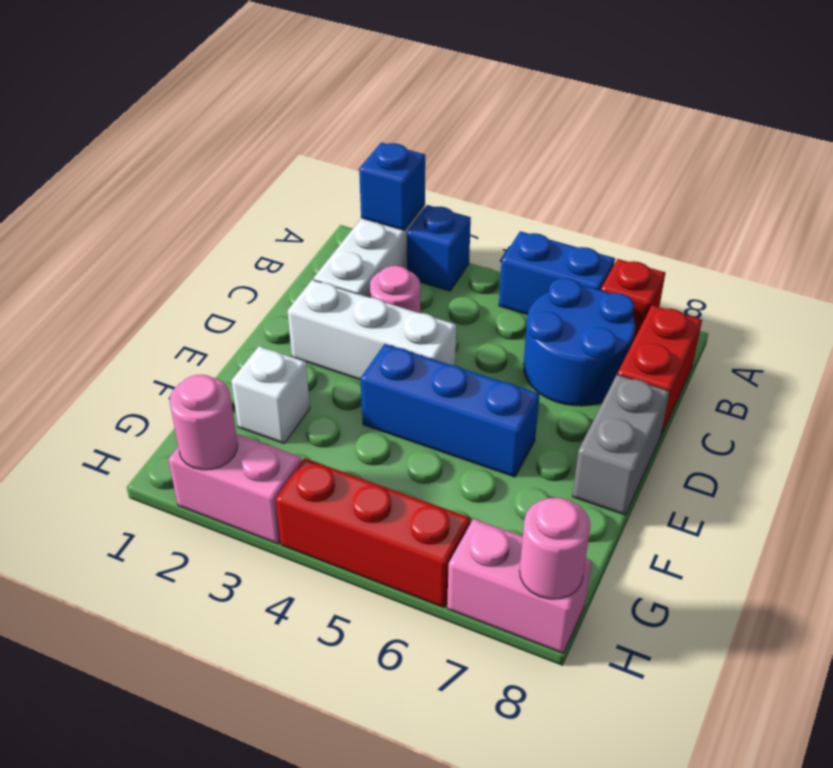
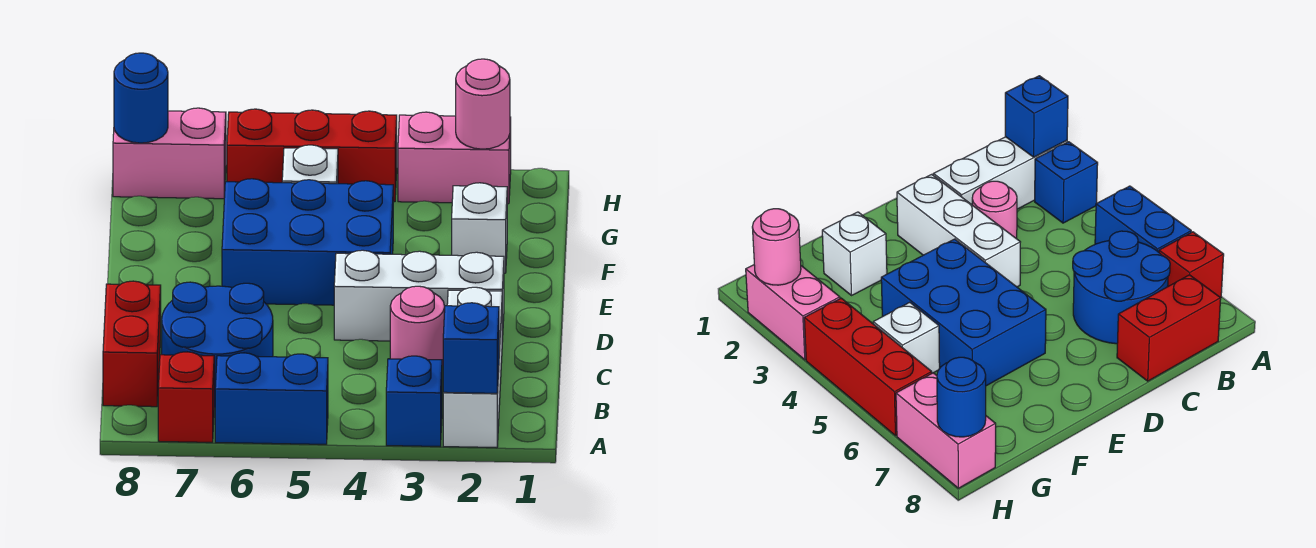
grey brick D8:E8 level 1 -> none
blue brick E4:E6 level 1 -> blue brick E4:F6 level 1
none -> white brick G5 level 1
pink round brick H8 level 2 -> blue round brick H8 level 2

